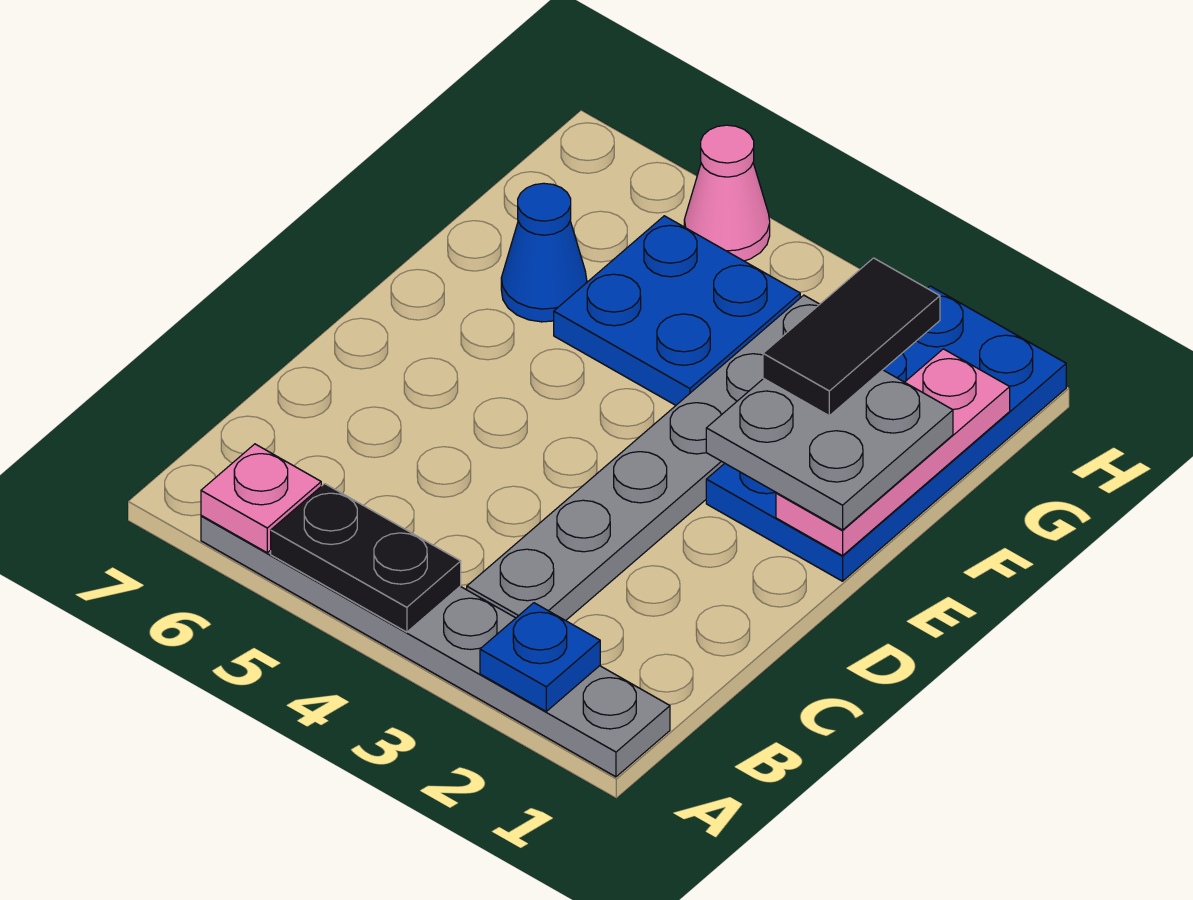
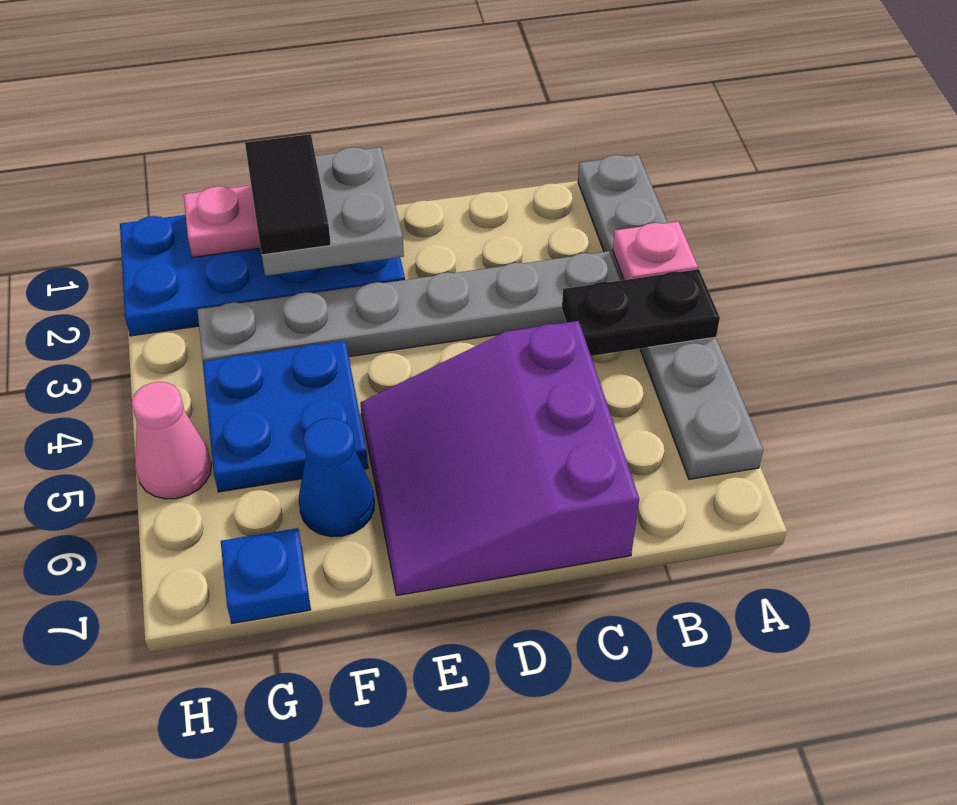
blue plate A2 level 2 -> blue plate G7 level 1
black plate A4:A5 level 2 -> black plate A4:B4 level 2
pink plate A6 level 2 -> pink plate A3 level 2
none -> purple slope C5:E7 level 1 top C
black tile F2:G2 level 4 -> black tile F1:F2 level 4

